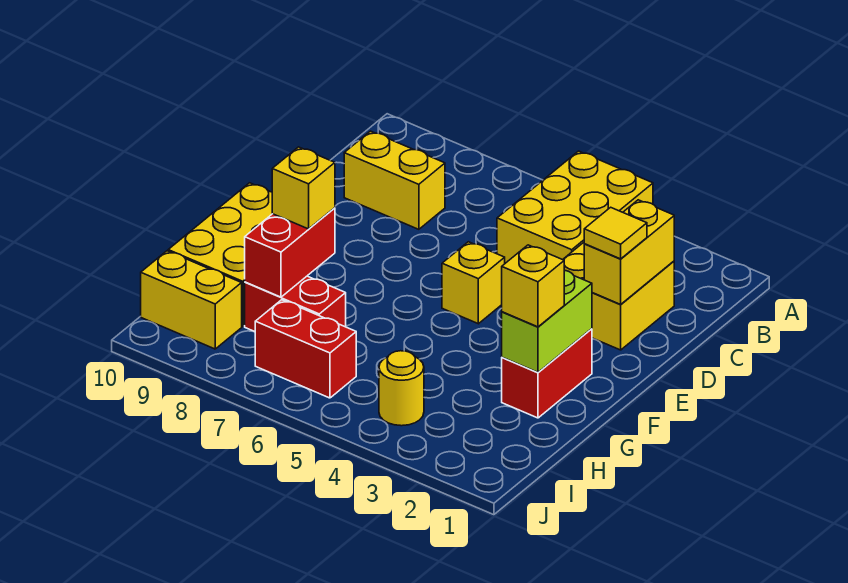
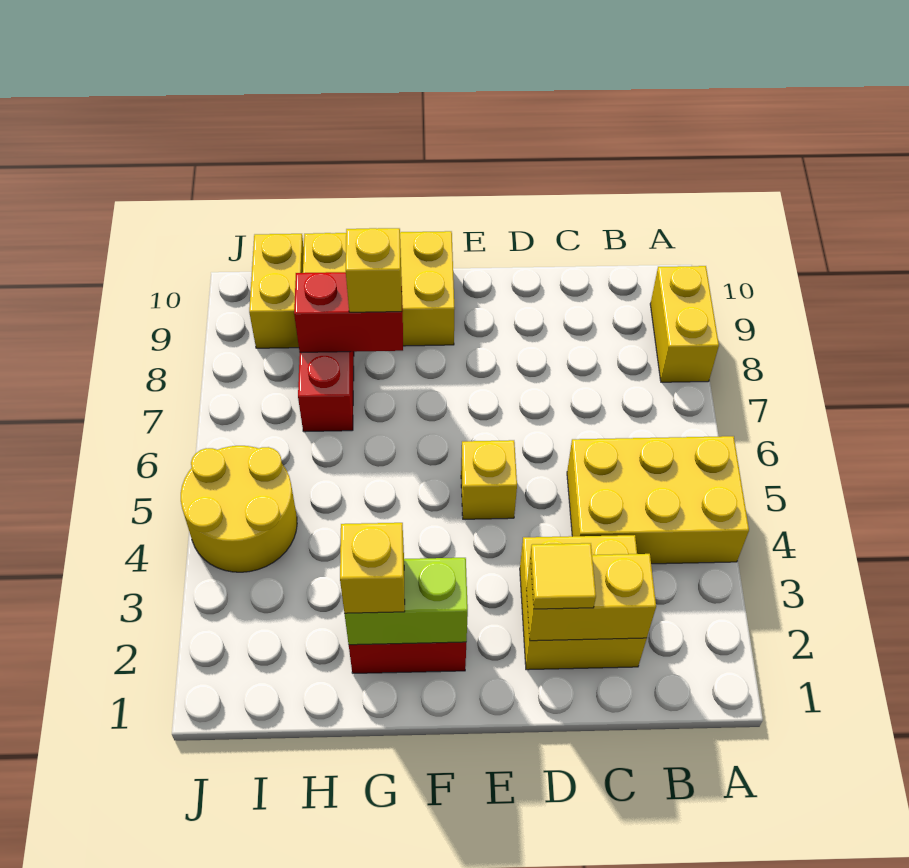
yellow brick C8:C9 level 1 -> yellow brick A8:A9 level 1
yellow round brick I4 level 1 -> yellow round brick I4:J5 level 1
red brick I6:I7 level 1 -> none

